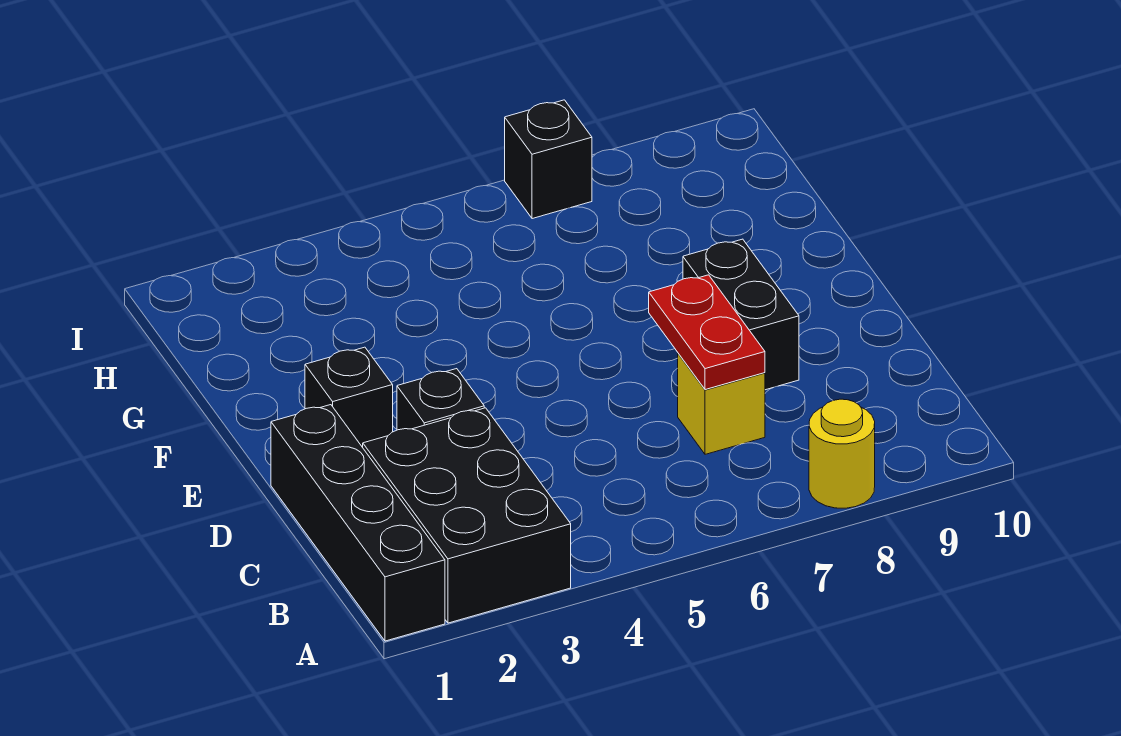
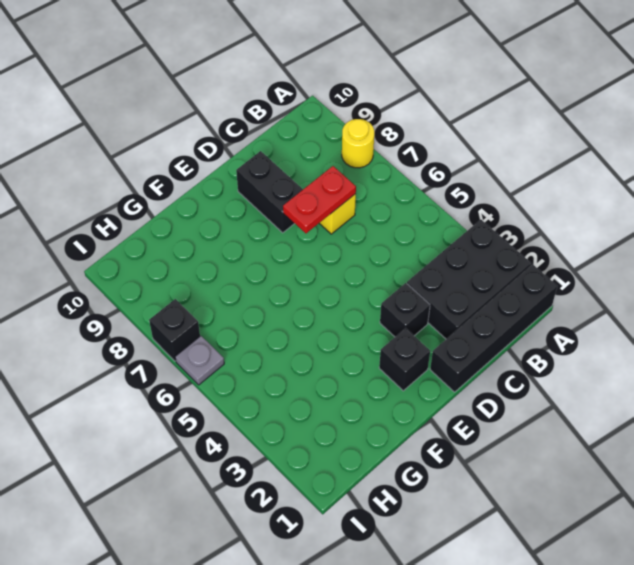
black brick D8:E8 level 1 -> black brick D8:D9 level 1
none -> grey plate I6 level 1

